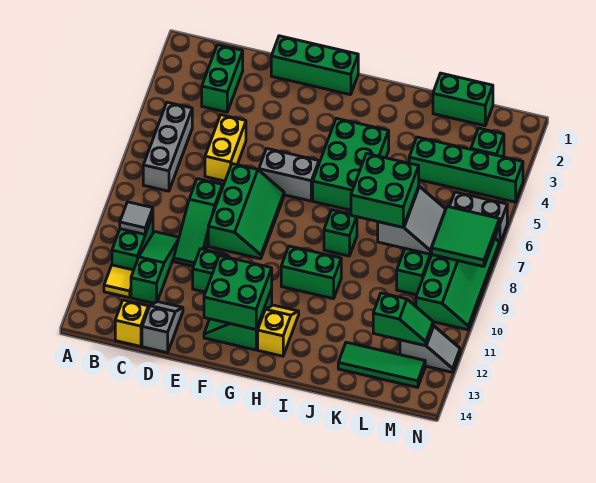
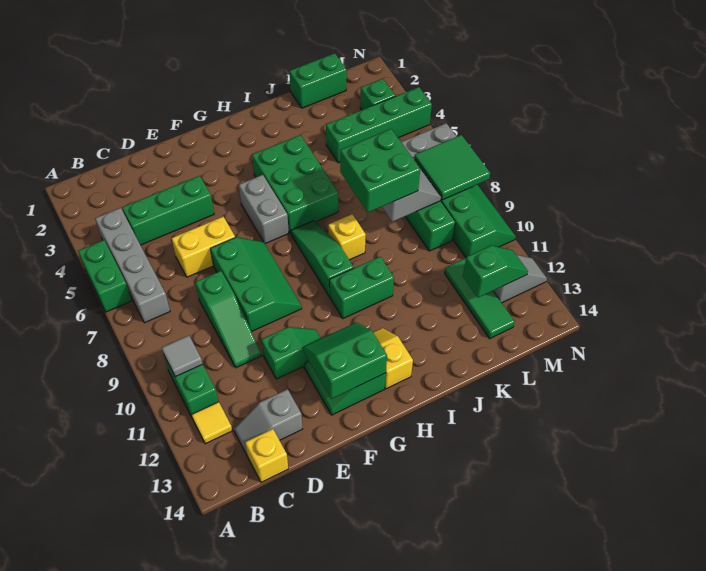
grey brick B5:B7 level 1 -> grey brick B4:B7 level 1
green brick C2:C3 level 1 -> green brick A5:A6 level 1
green slope C10:C12 level 1 top 12 -> green slope H7:H9 level 1 top 9
yellow brick D5:D6 level 1 -> yellow brick D6:E6 level 1
grey slope D13:D14 level 1 top 14 -> grey slope C13:D13 level 1 top D
green brick E1:G1 level 1 -> green brick C4:E4 level 1
grey brick F6:G6 level 1 -> grey brick G5:G6 level 1
green brick F12:G13 level 2 -> green slope F12:G13 level 2 top 13
green brick I8 level 1 -> yellow brick I8 level 1
green tile K13:M13 level 1 -> green tile L11:L13 level 1

